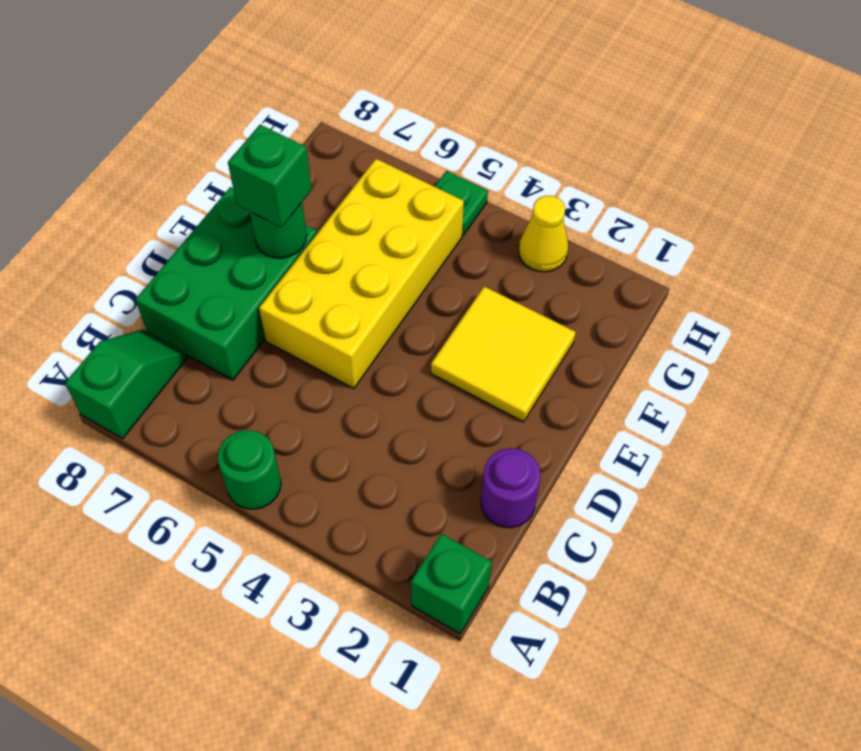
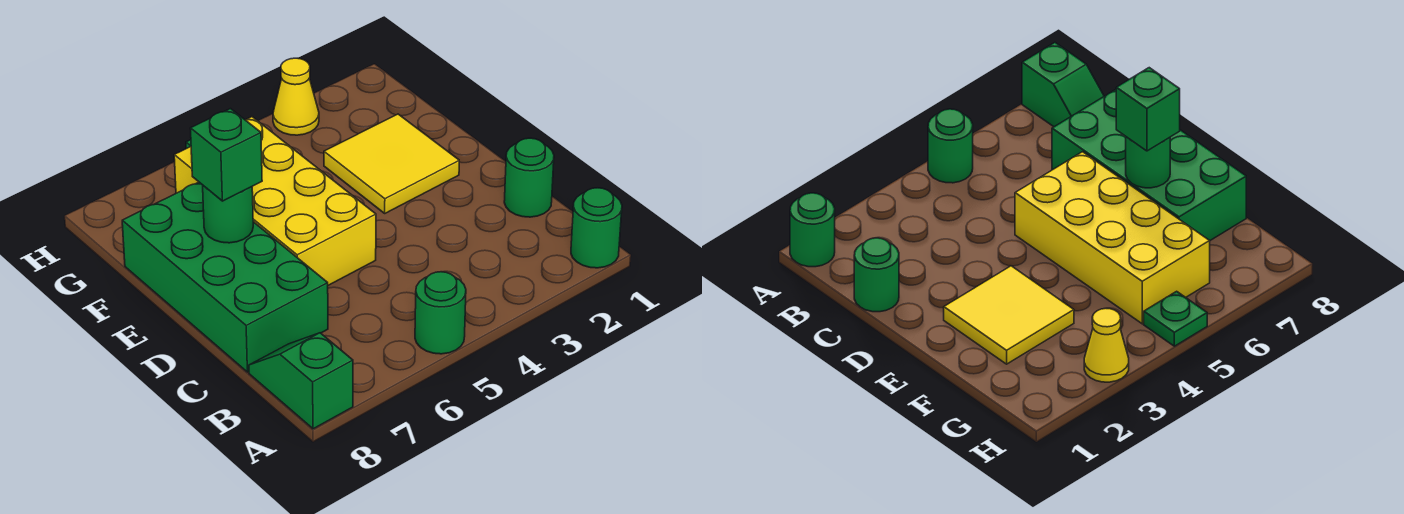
green brick A1 level 1 -> green round brick A1 level 1
purple round brick C1 level 1 -> green round brick C1 level 1
green brick C7:E8 level 1 -> green brick C7:F8 level 1

